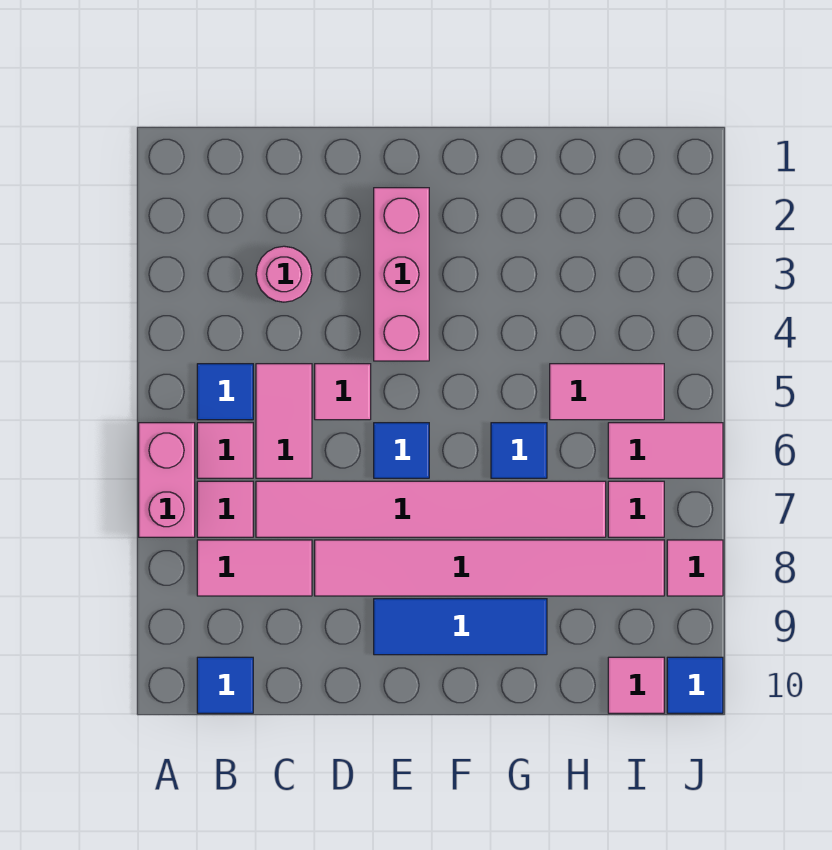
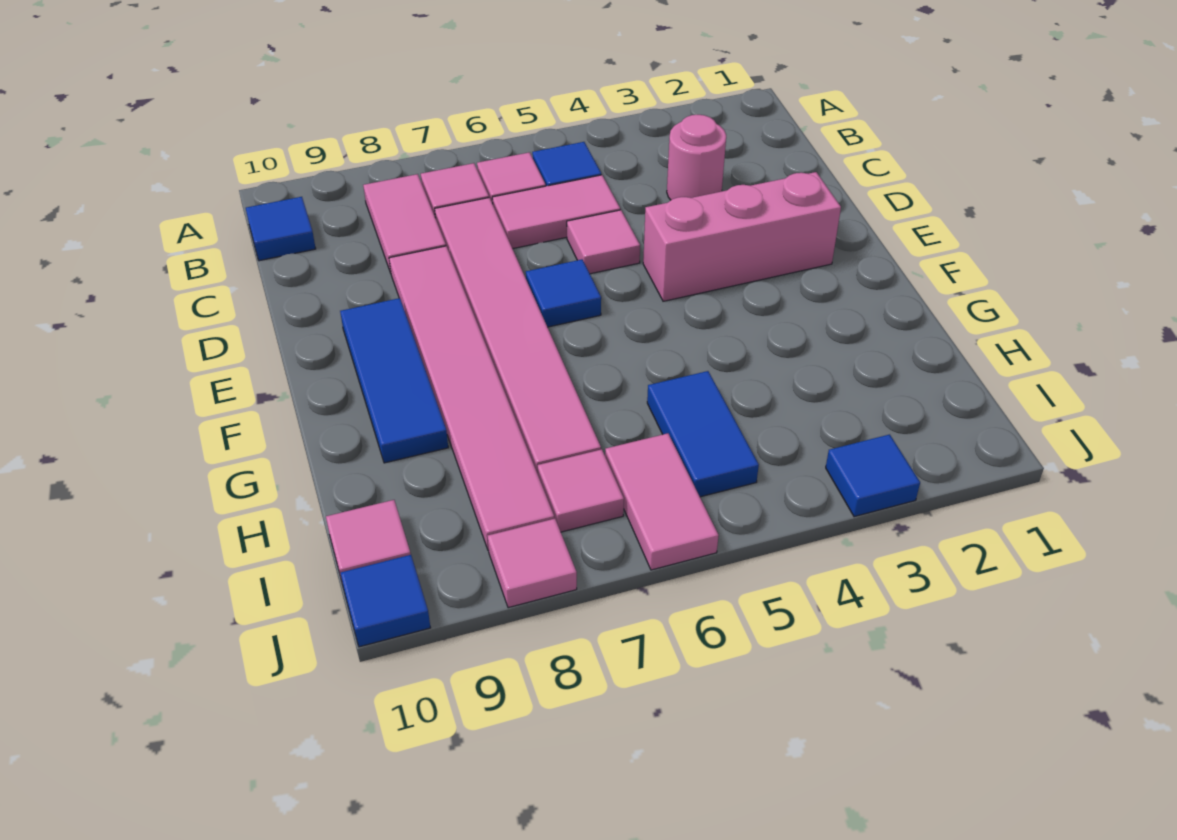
pink brick A6:A7 level 1 -> none
blue tile G6 level 1 -> blue tile J3 level 1
pink tile H5:I5 level 1 -> blue tile H5:I5 level 1

